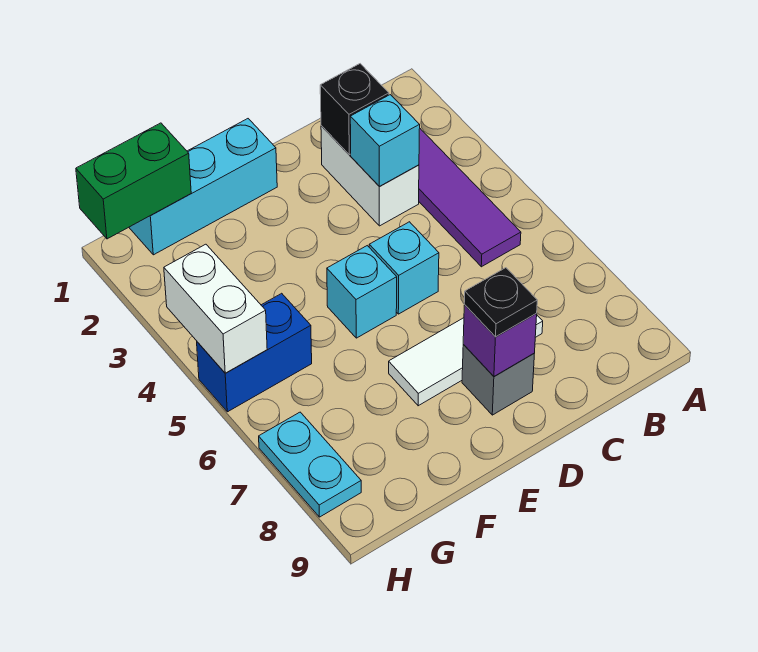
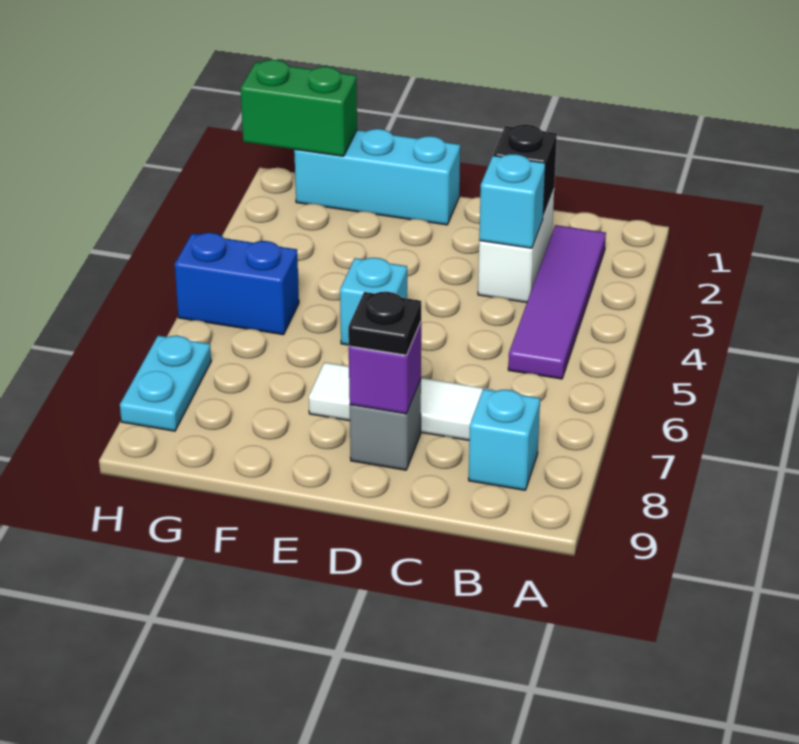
cyan brick D5 level 1 -> cyan brick B8 level 1
white brick H4:H5 level 2 -> none

